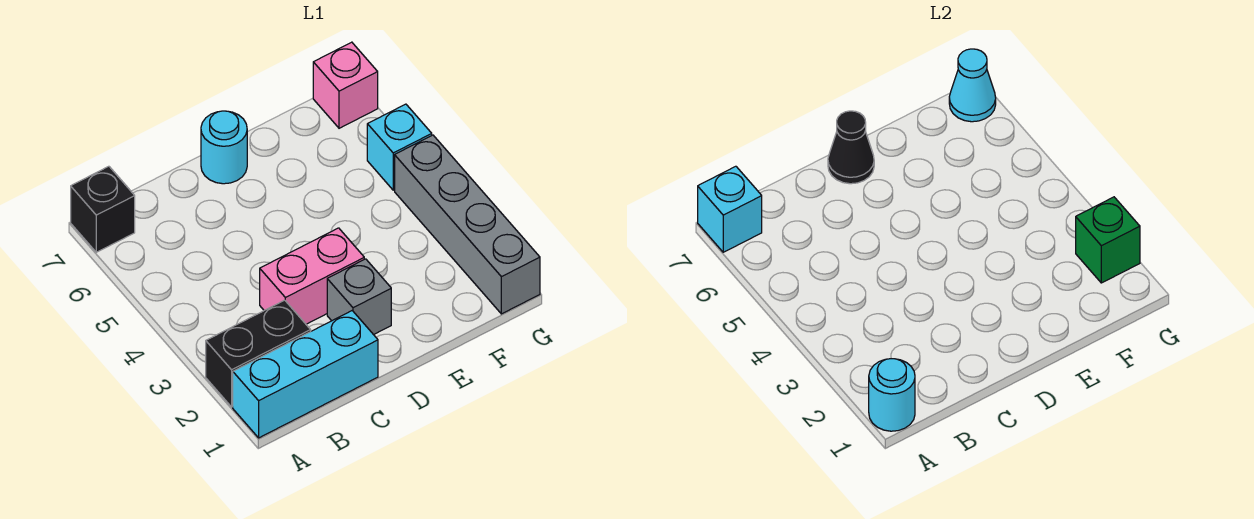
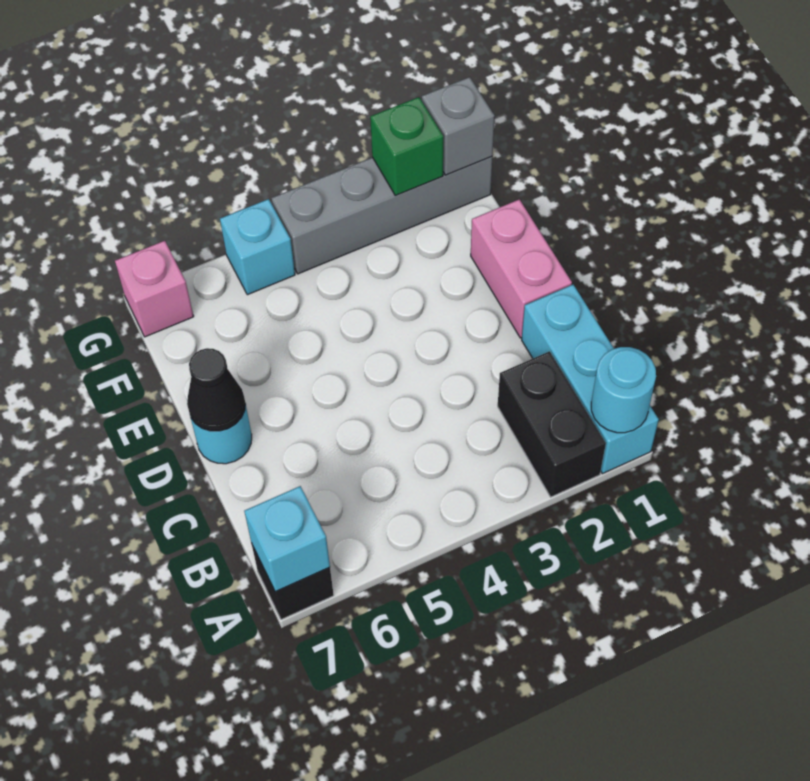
pink brick C3:D3 level 1 -> pink brick D1:E1 level 1
grey brick D2 level 1 -> grey brick G1 level 2
cyan cone G7 level 2 -> none

